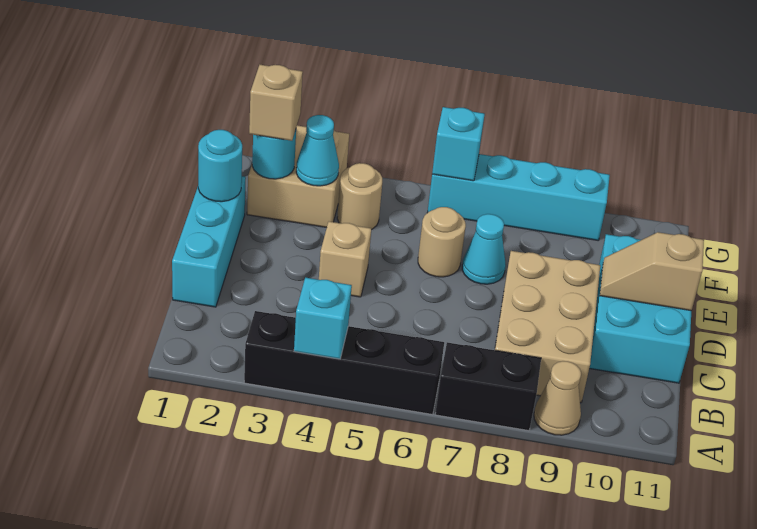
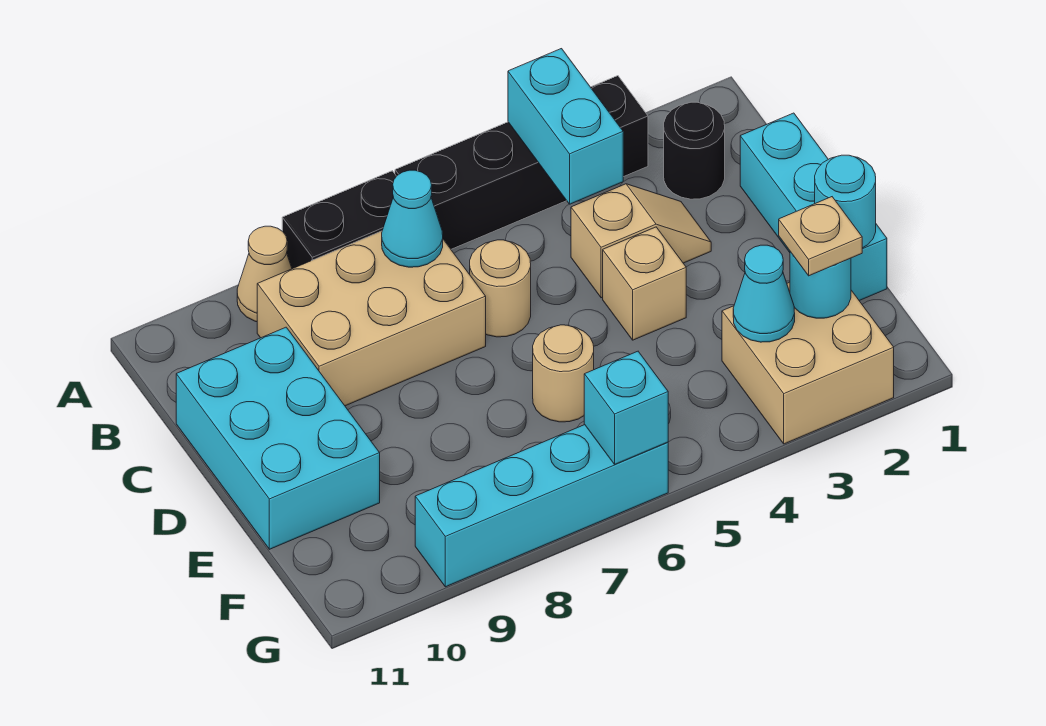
cyan brick A4 level 2 -> cyan brick A4:B4 level 2
none -> black round brick B2 level 1
tan brick B8:D9 level 1 -> tan brick B7:C9 level 1
tan slope D10:D11 level 2 top 11 -> tan slope C3:C4 level 1 top 4
cyan cone E7 level 1 -> cyan cone B7 level 2
tan brick F2 level 3 -> tan plate F2 level 3
tan round brick F4 level 1 -> tan round brick C6 level 1

